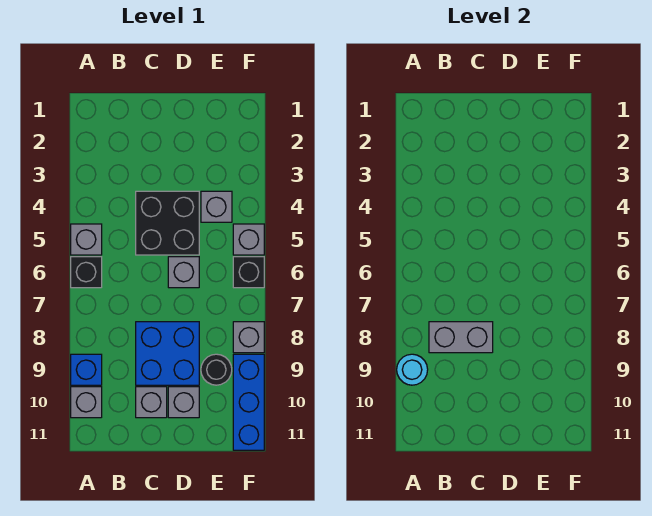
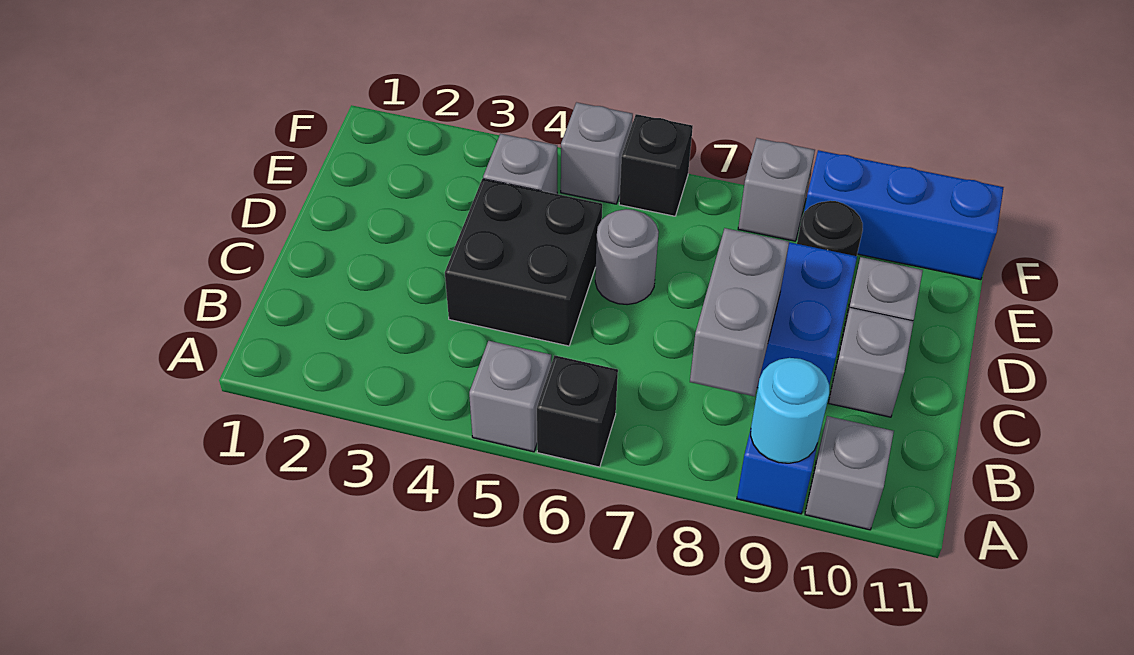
grey brick D6 level 1 -> grey round brick D6 level 1

